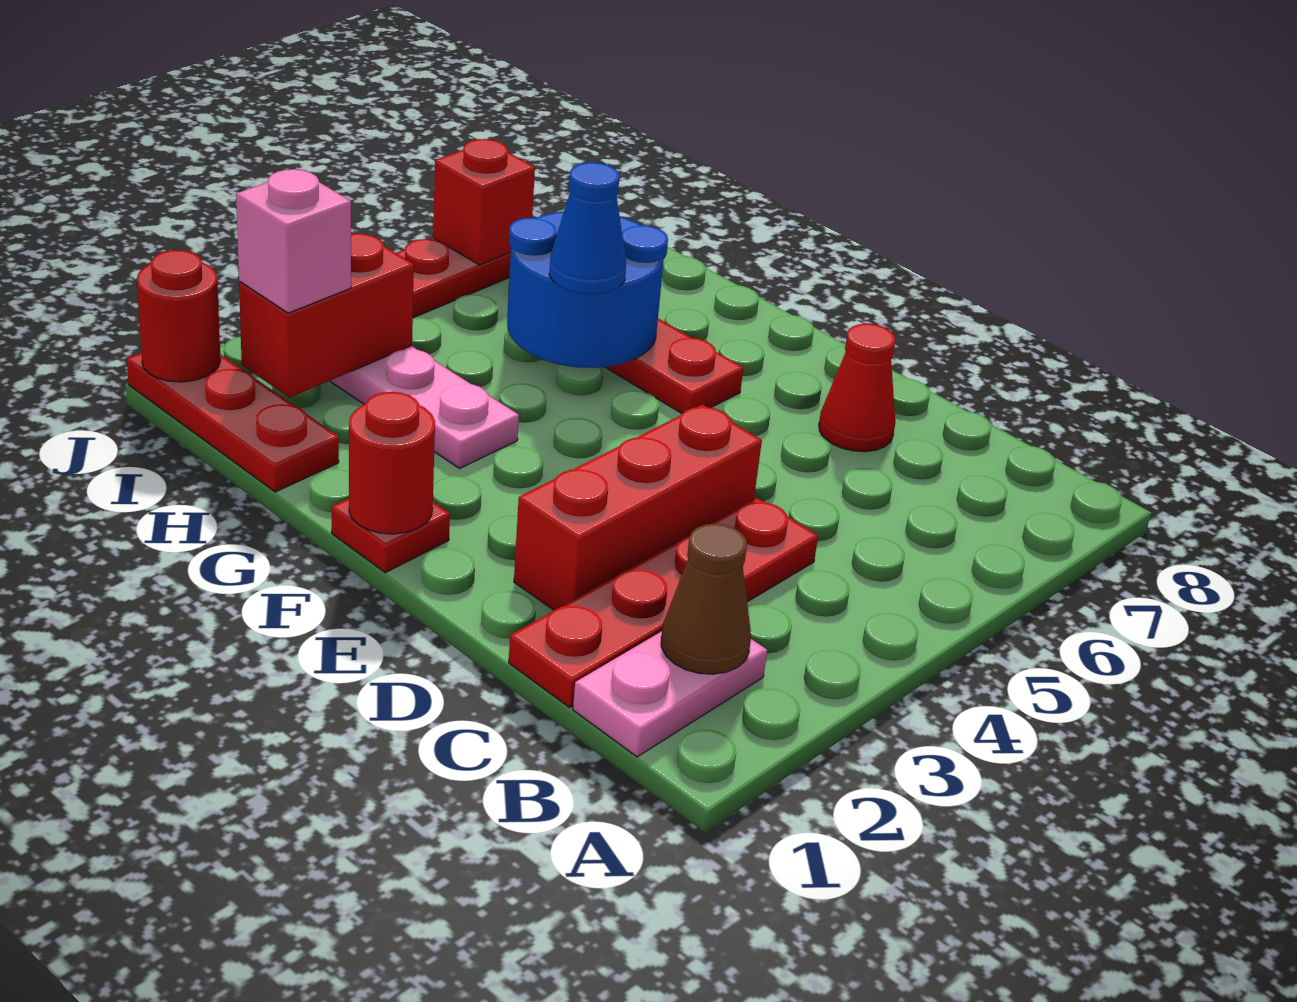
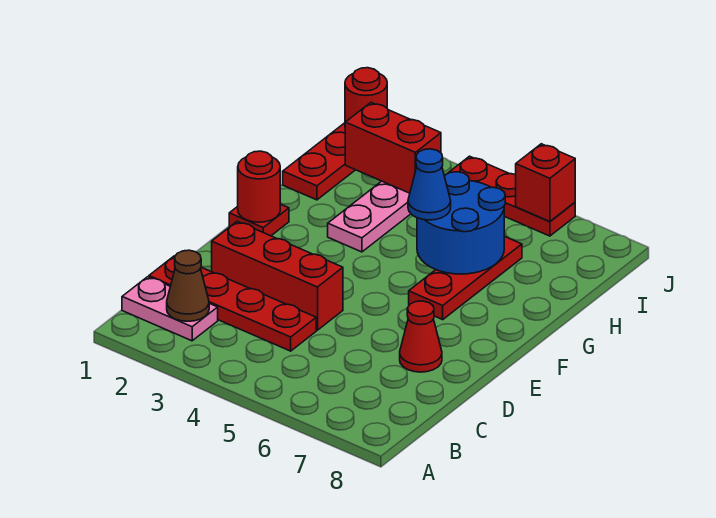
pink brick I2 level 3 -> none

